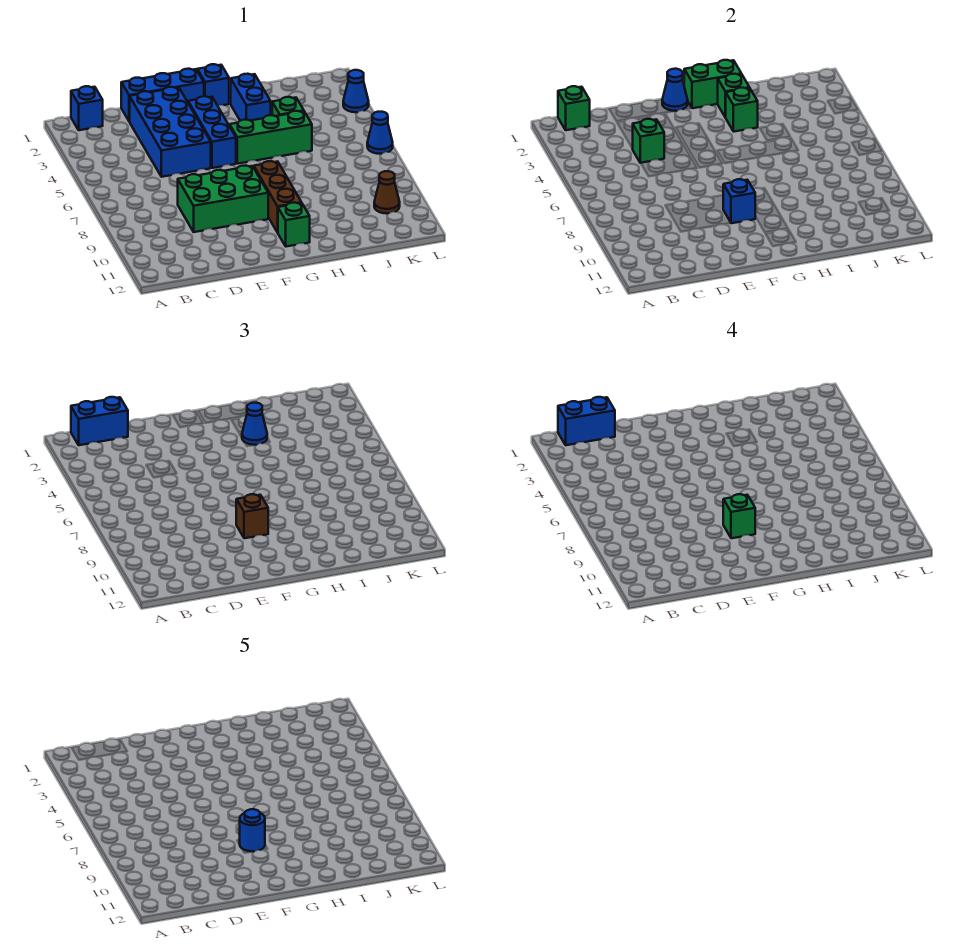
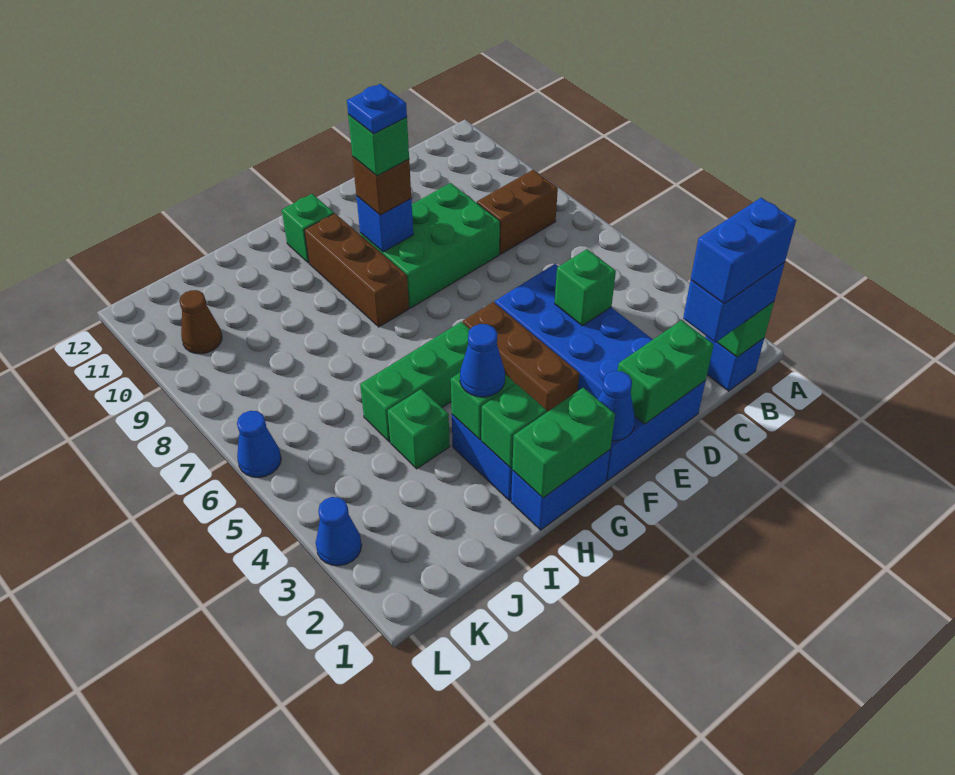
none -> brown brick B8:C8 level 1
none -> green brick D1:E1 level 2
blue brick F3:F5 level 1 -> brown brick F3:F5 level 1
blue round brick F9 level 5 -> blue plate F9 level 5
blue brick G1 level 1 -> blue brick G1:H1 level 1

